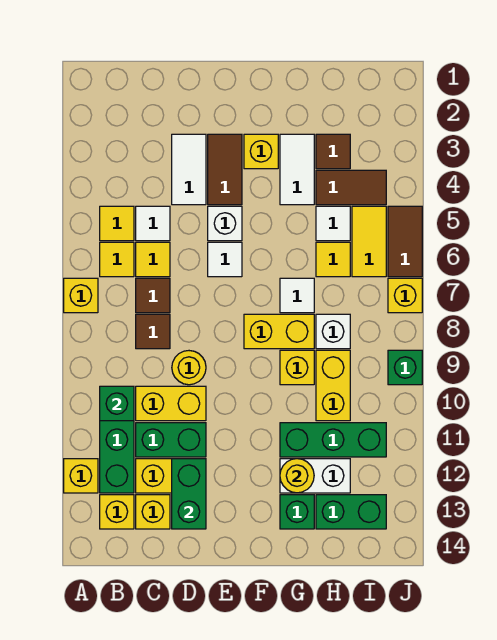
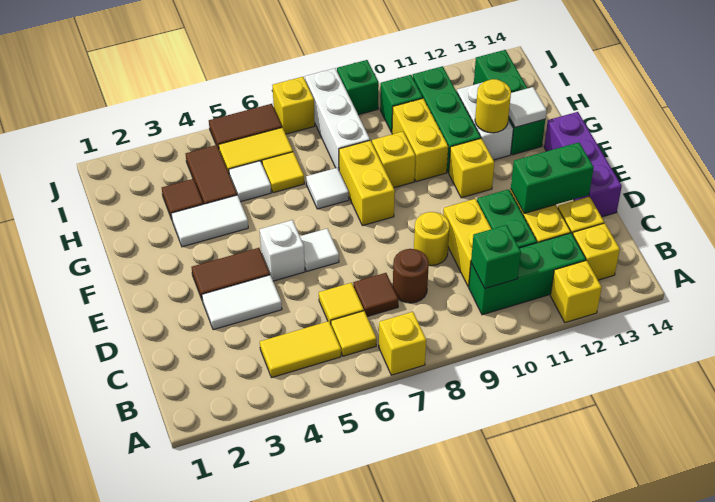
yellow tile B5 level 1 -> yellow tile B4:B5 level 1
white tile C5 level 1 -> white tile G13 level 2
brown tile C8 level 1 -> brown round brick C8 level 1
none -> purple brick D14:F14 level 1
yellow brick F3 level 1 -> yellow brick F11 level 1
white brick H8 level 1 -> white brick H8:J8 level 1
yellow brick H9:H10 level 1 -> yellow brick G10:H10 level 1
none -> green brick I10 level 1

